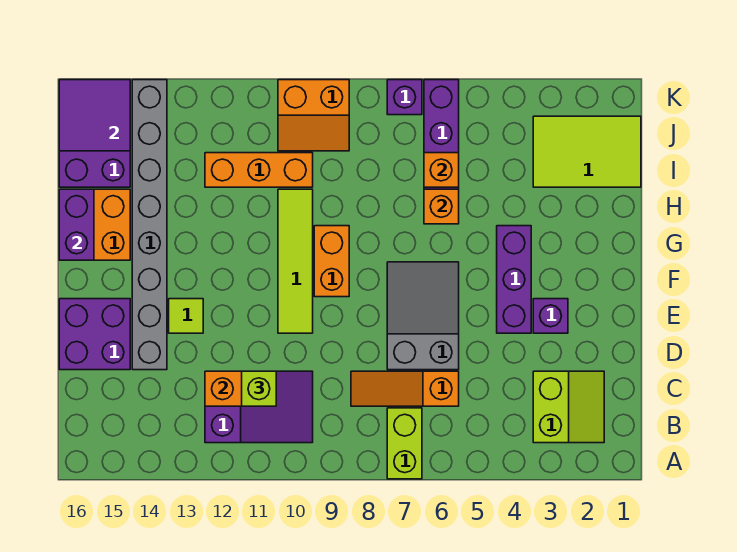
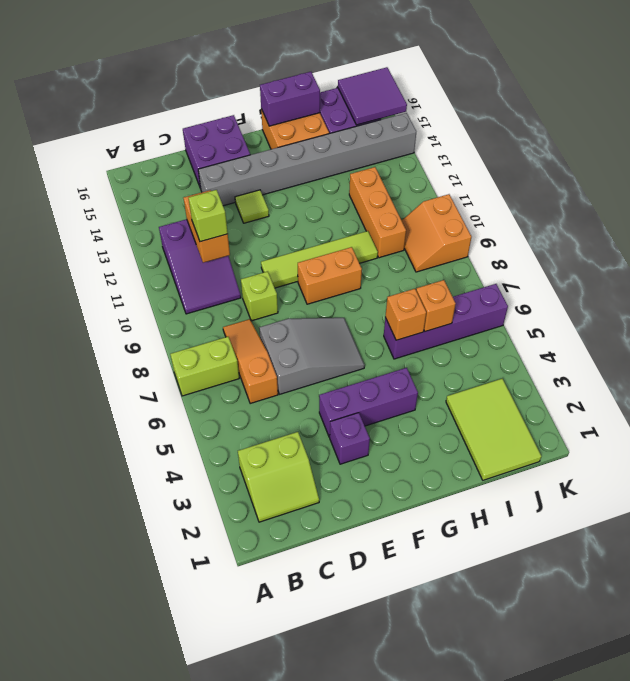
none -> lime brick D9 level 1
purple brick K7 level 1 -> none

